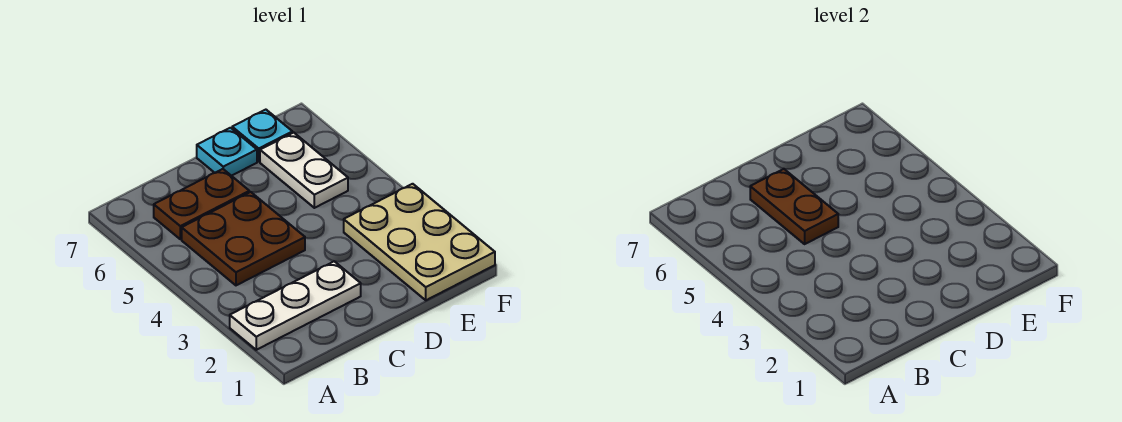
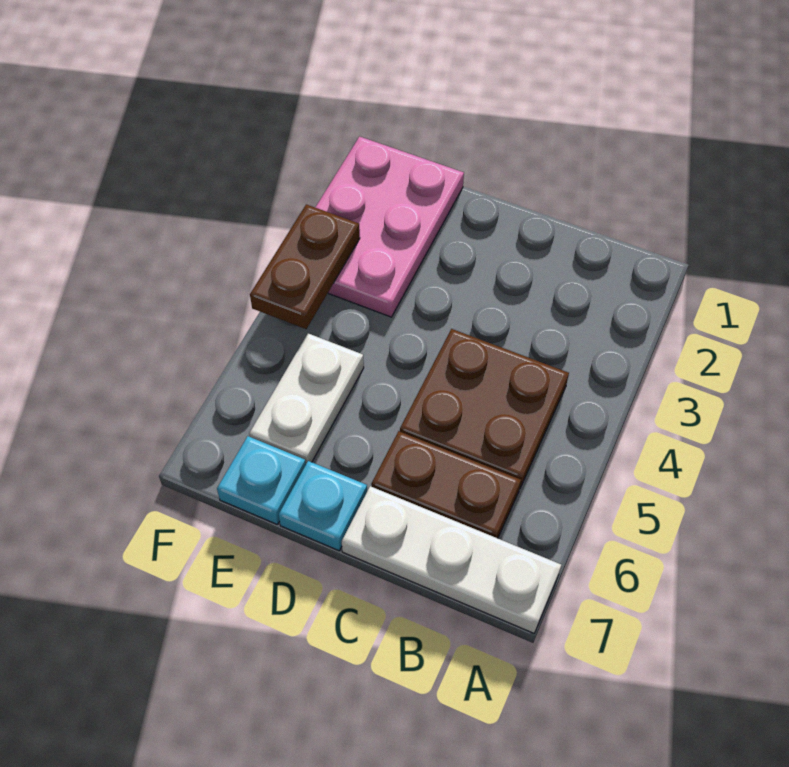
white plate A2:C2 level 1 -> white plate A7:C7 level 1
brown plate C5:C6 level 2 -> brown plate F3:F4 level 2
tan plate E1:F3 level 1 -> pink plate E1:F3 level 1

